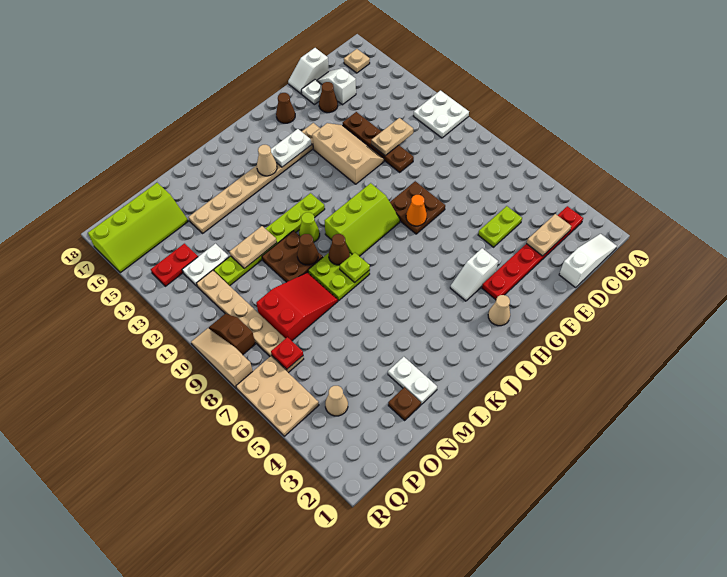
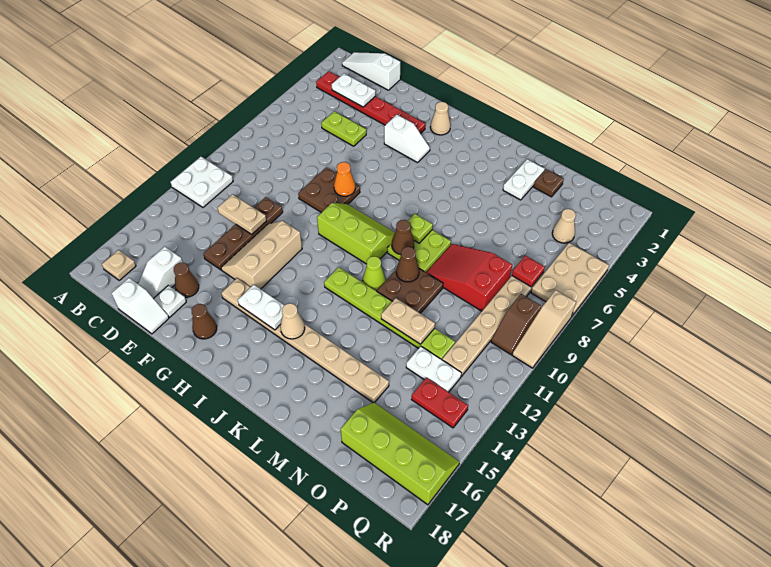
tan plate C3:D3 level 2 -> white plate C3:D3 level 2

